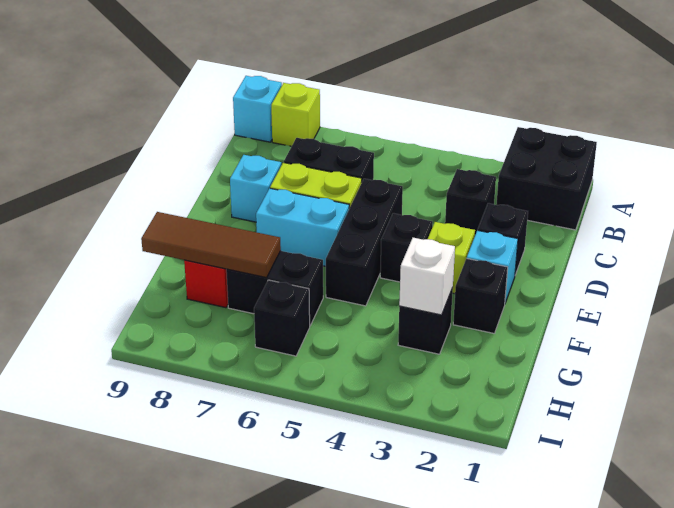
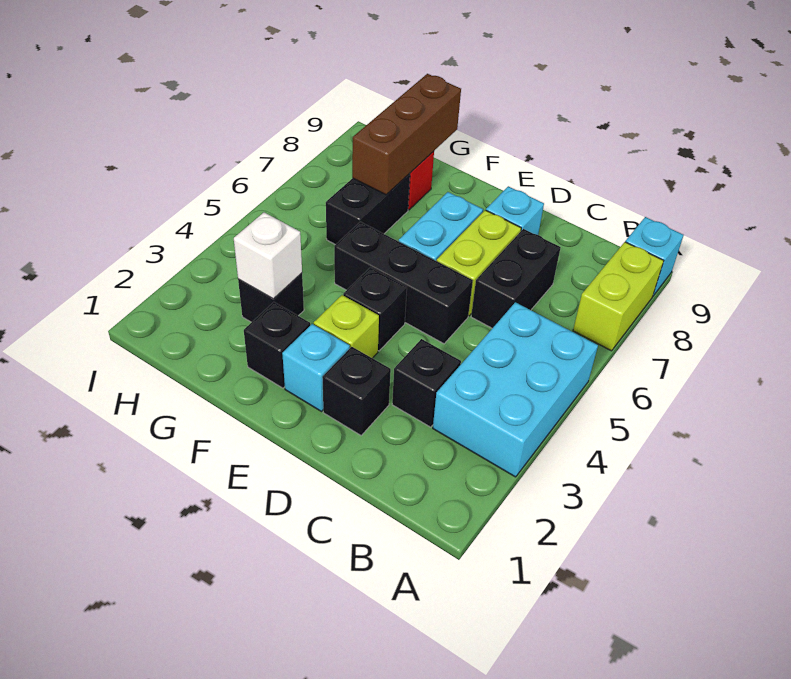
black brick A1:B2 level 1 -> none
none -> cyan brick A3:B5 level 1
lime brick A8 level 1 -> lime brick A7:A8 level 1
brown tile G7:G9 level 2 -> brown brick G7:G9 level 2
black brick H6 level 1 -> none

